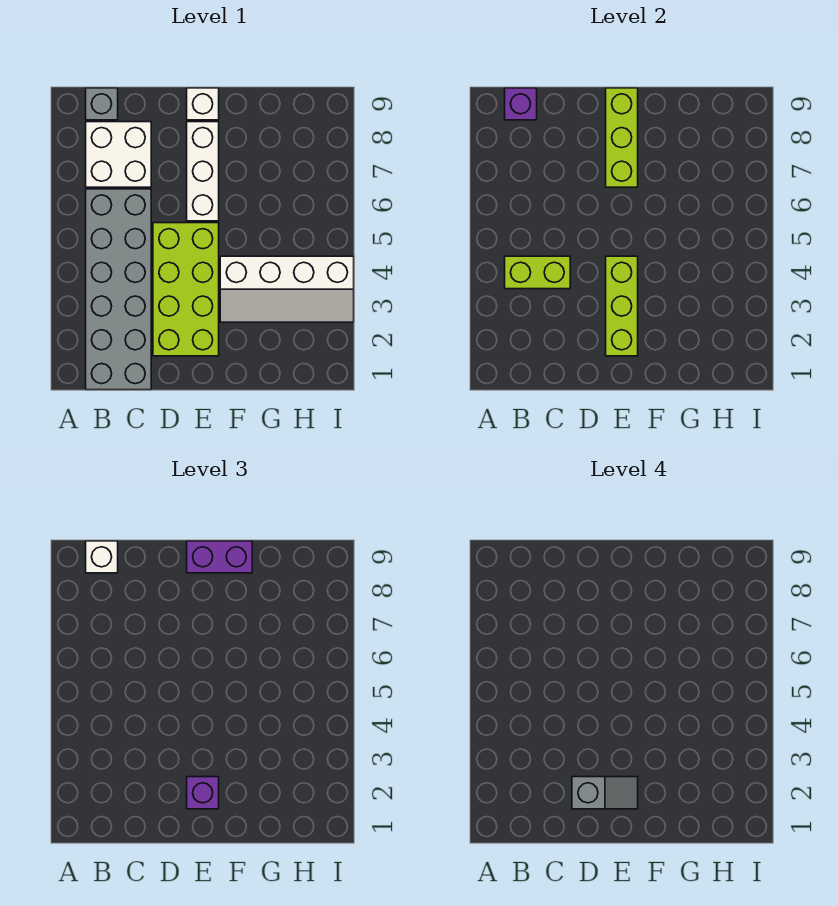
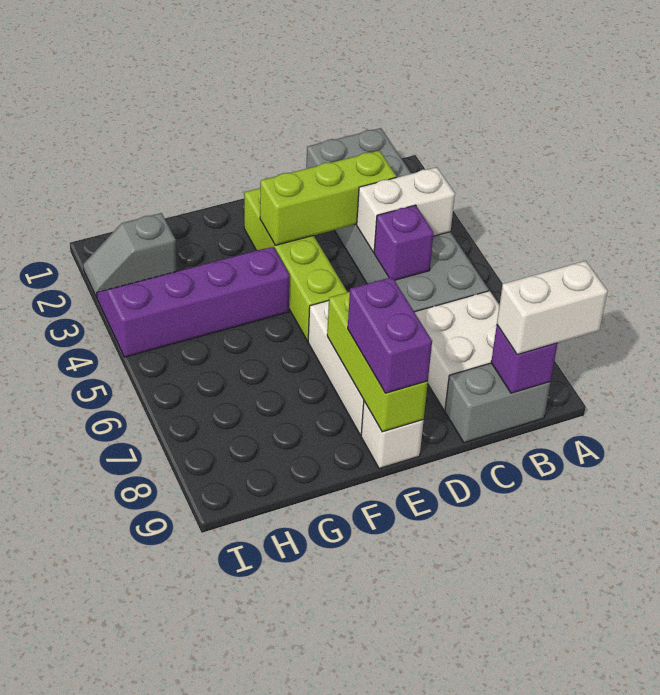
lime brick B4:C4 level 2 -> white brick B4:C4 level 2
grey brick B9 level 1 -> grey brick B9:C9 level 1
white brick B9 level 3 -> white brick A9:B9 level 3
lime brick D2:E5 level 1 -> lime brick E2:E5 level 1
grey slope D2:E2 level 4 top D -> grey slope H2:I2 level 1 top H
lime brick E2:E4 level 2 -> lime brick C3:E3 level 2
purple brick E2 level 3 -> purple brick C5 level 2
purple brick E9:F9 level 3 -> purple brick E8:E9 level 3
white slope F3:I4 level 1 top 4 -> purple slope F3:I4 level 1 top 4

